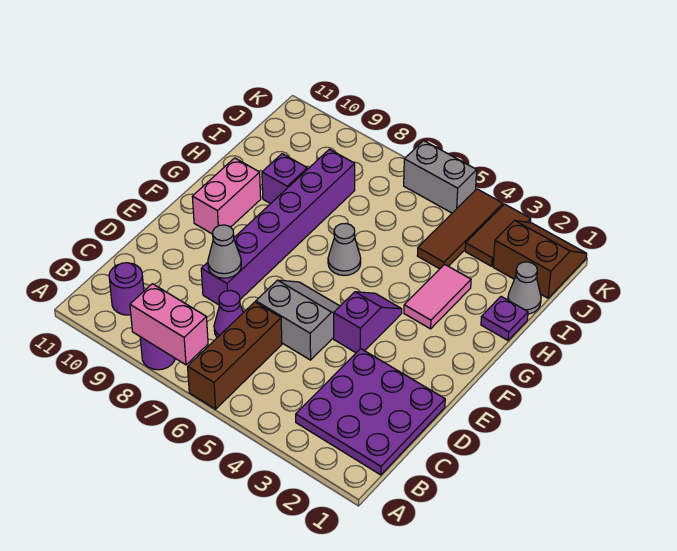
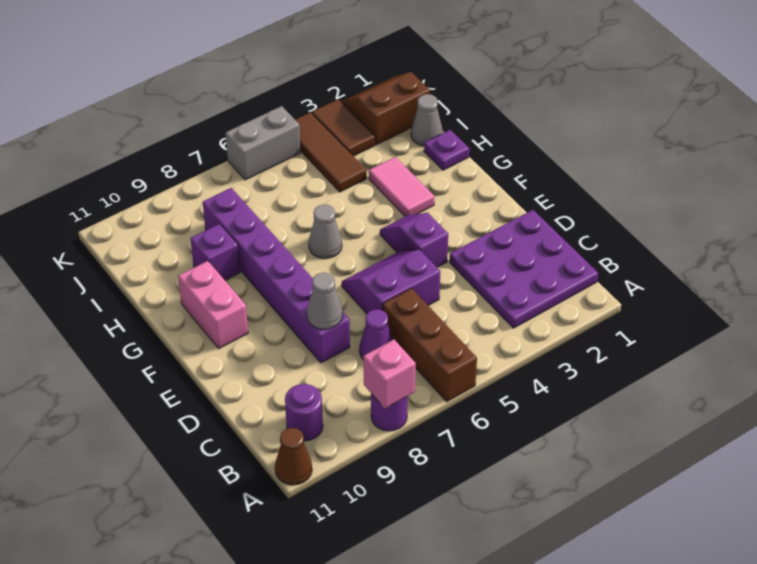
pink brick A7:A8 level 2 -> pink brick A8 level 2
none -> brown cone A11 level 1
grey slope D5:E6 level 1 top D -> purple slope D5:E6 level 1 top D

